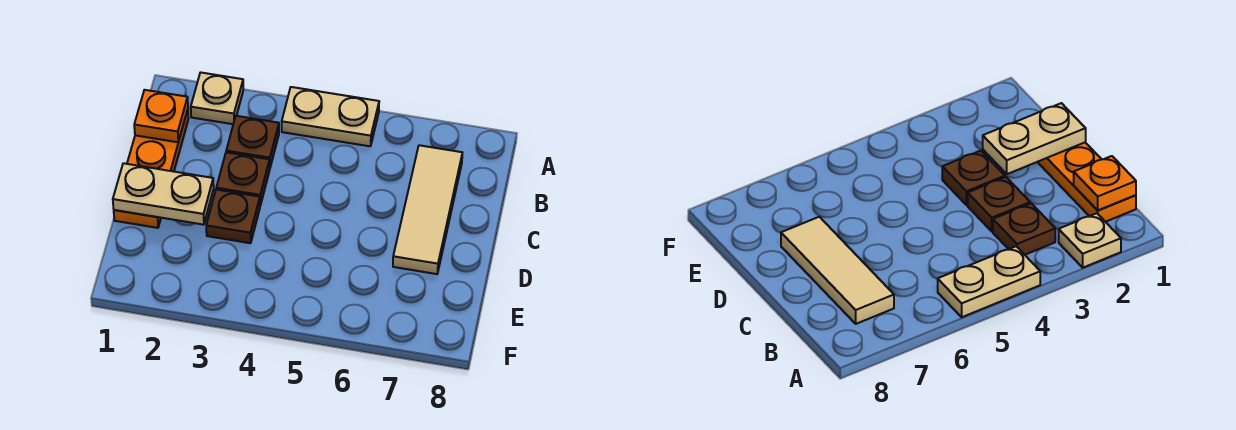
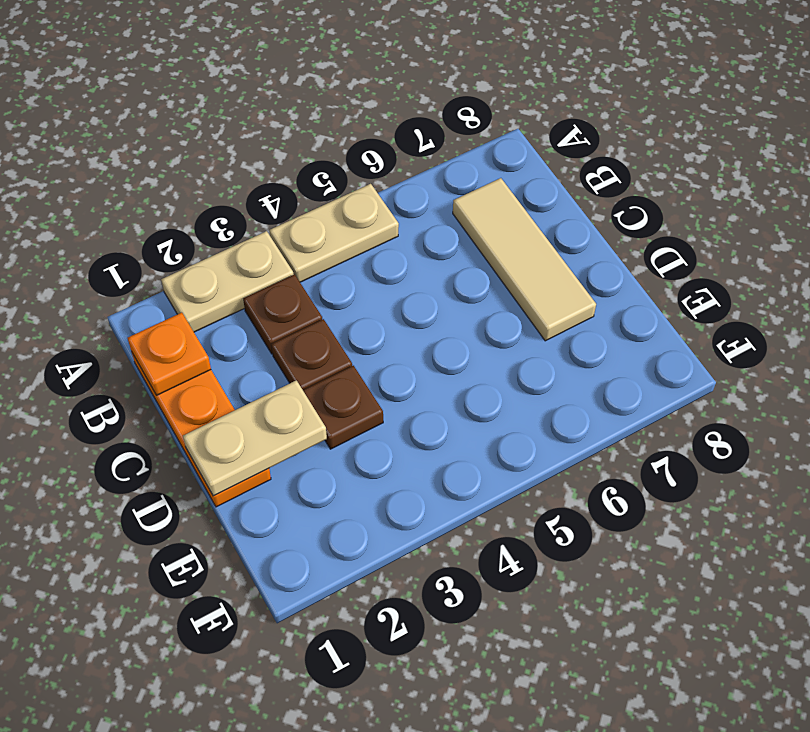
tan plate A2 level 1 -> tan plate A2:A3 level 1

